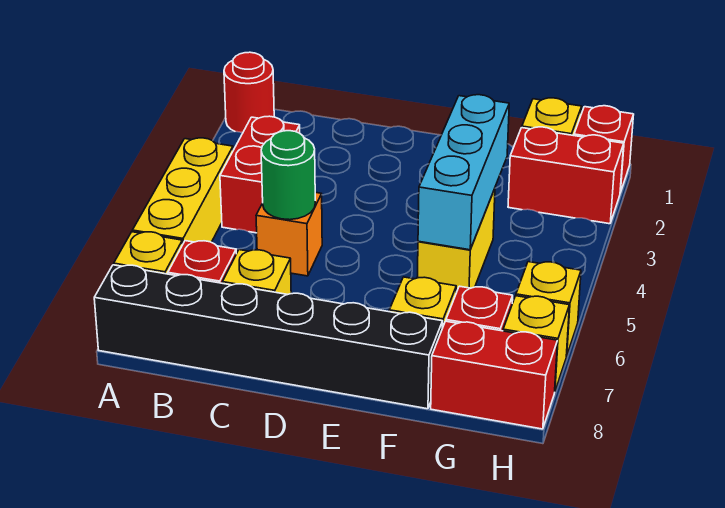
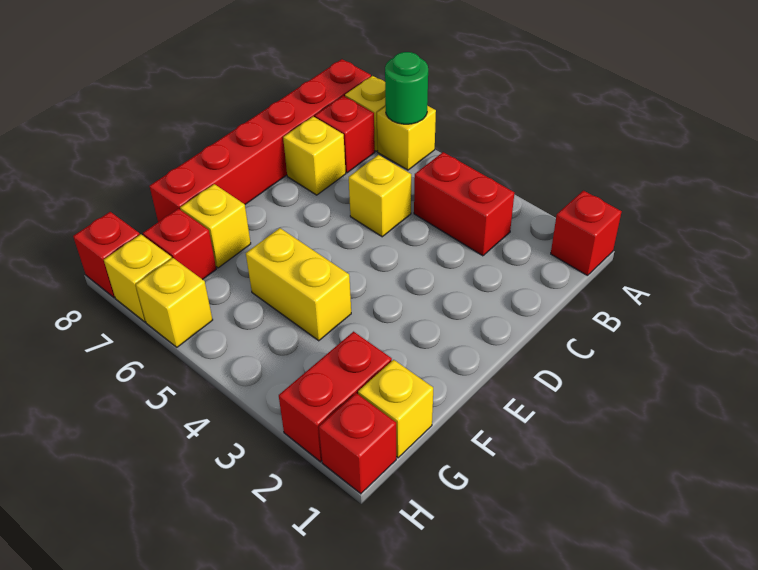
red round brick A1 level 1 -> red brick A1 level 1
yellow brick A4:A6 level 1 -> yellow brick A6 level 1
black brick A8:F8 level 1 -> red brick A8:F8 level 1
orange brick C5 level 1 -> yellow brick C5 level 1
green round brick C5 level 2 -> green round brick A6 level 2
cyan brick F3:F5 level 2 -> none
red brick G8:H8 level 1 -> red brick H8 level 1

